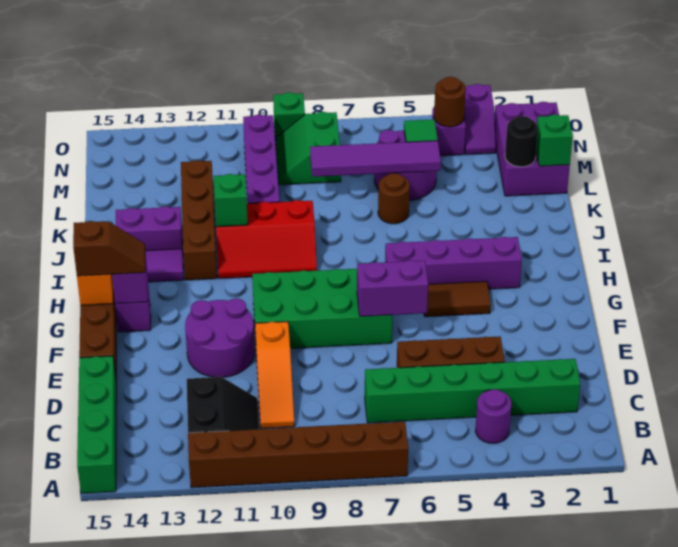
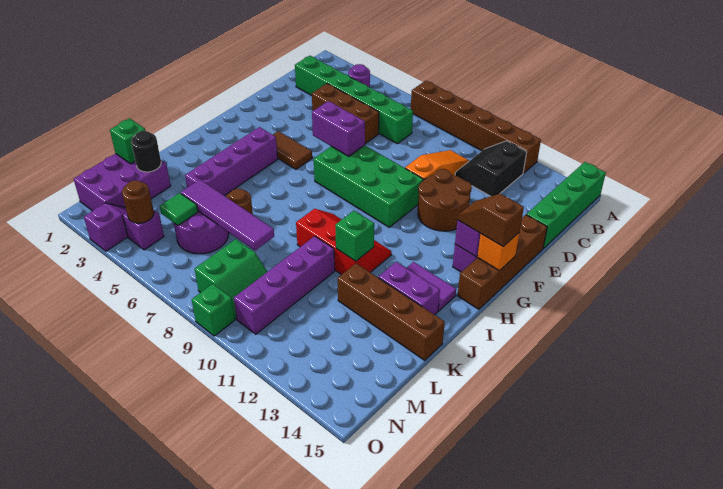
purple round brick E11:F12 level 1 -> brown round brick E11:F12 level 1
purple brick H3:H6 level 1 -> purple brick H4:K4 level 1
brown brick I12:L12 level 1 -> brown brick K12:K15 level 1

